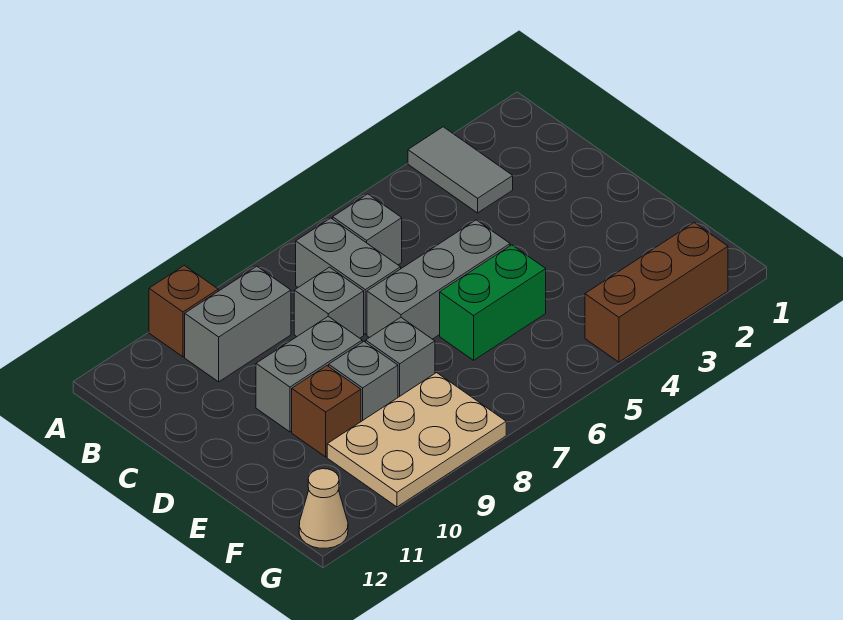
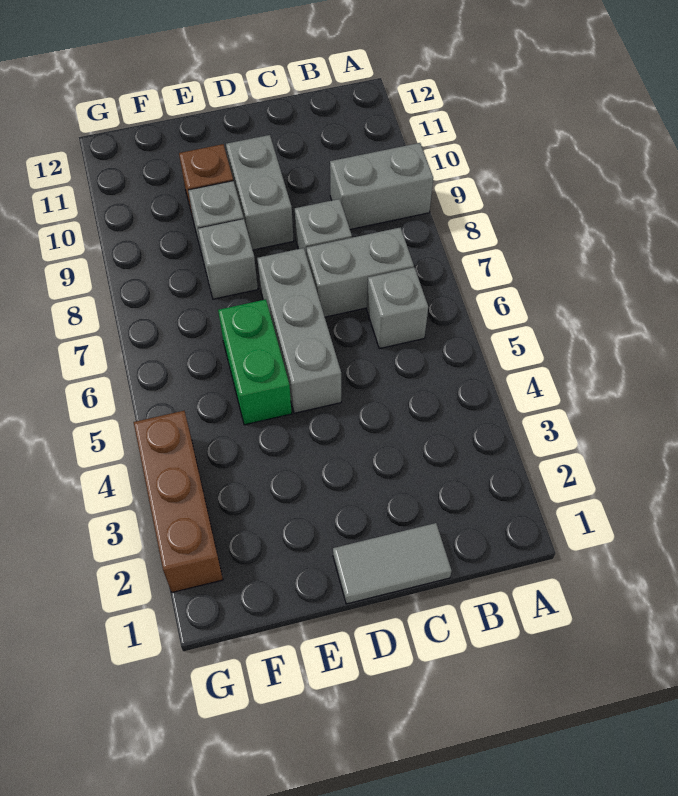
grey tile A3:B3 level 1 -> grey tile C1:D1 level 1
brown brick A10 level 1 -> none
grey brick B9:B10 level 1 -> grey brick A9:B9 level 1
tan plate F8:G10 level 1 -> none
tan cone G12 level 1 -> none

